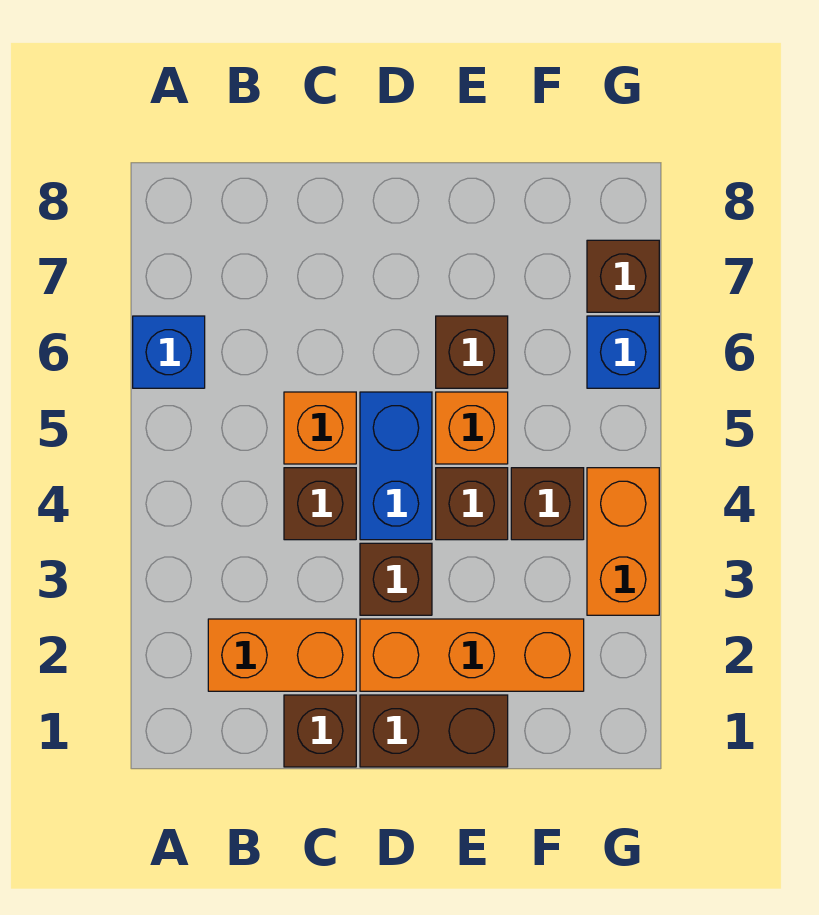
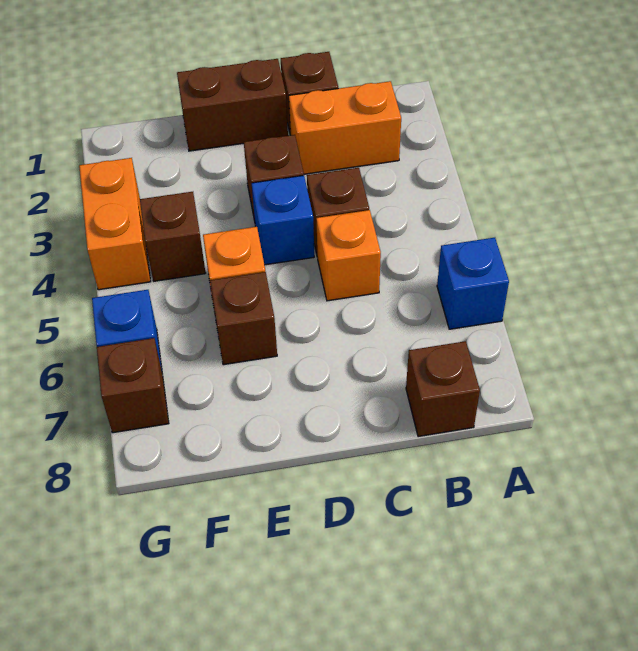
orange brick D2:F2 level 1 -> none
blue brick D4:D5 level 1 -> blue brick D4 level 1
brown brick E4 level 1 -> brown brick B8 level 1

